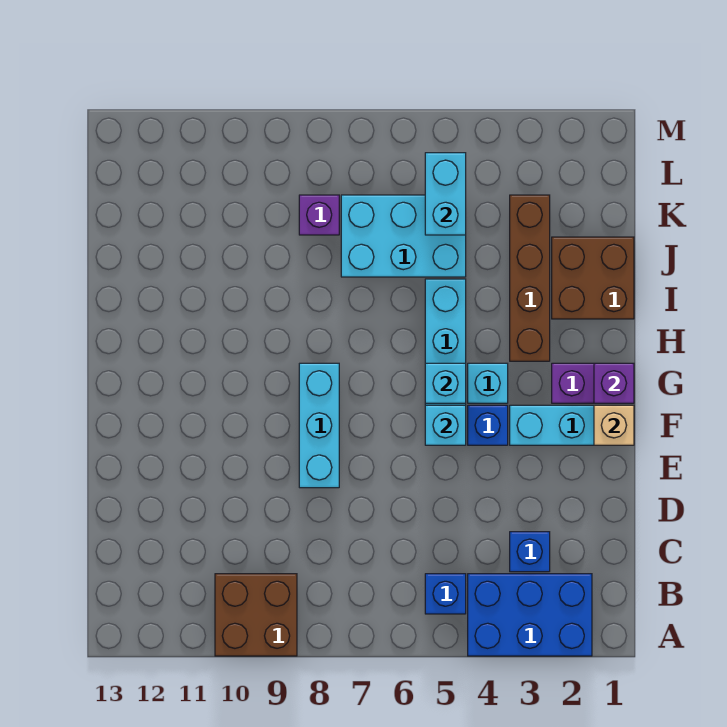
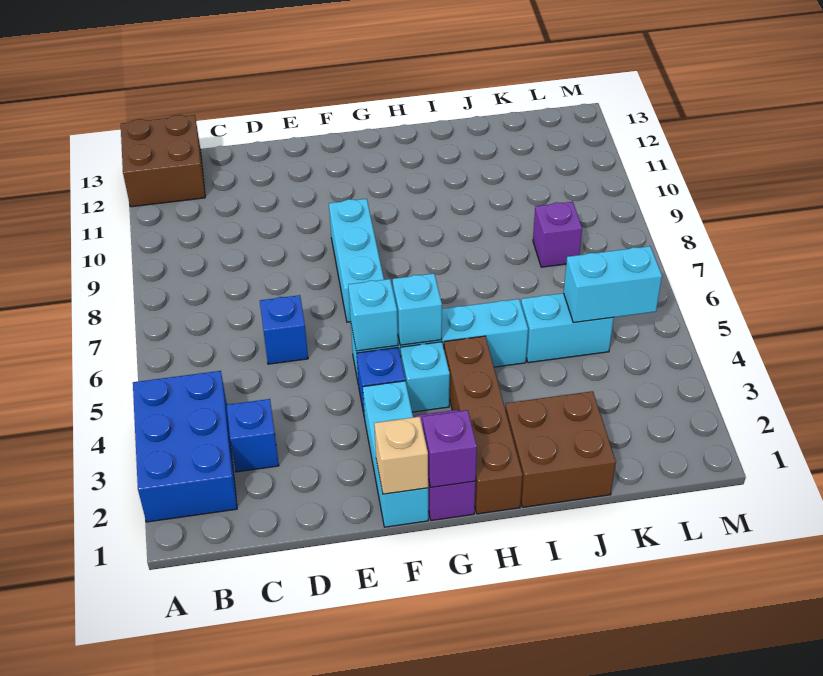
brown brick A9:B10 level 1 -> brown brick A12:B13 level 1
blue brick B5 level 1 -> blue brick D6 level 1
cyan brick E8:G8 level 1 -> cyan brick F7:F9 level 1
brown brick H3:K3 level 1 -> brown brick H1:H4 level 1
cyan brick J5:K7 level 1 -> cyan brick J5:K5 level 1

